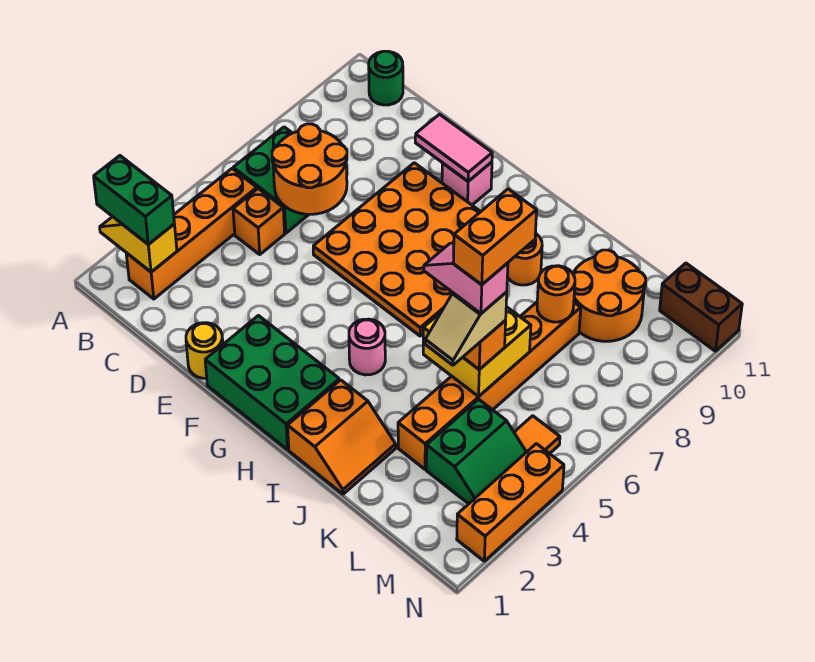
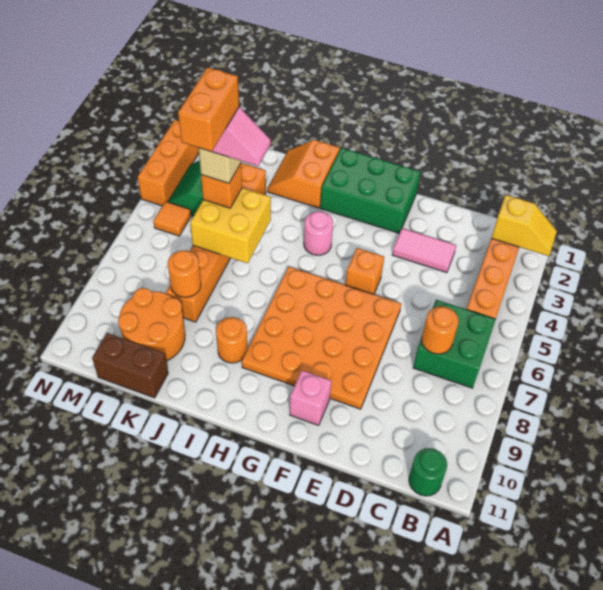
green brick A2:B2 level 3 -> none
orange brick C5 level 1 -> orange brick F5 level 1
orange round brick C6:D7 level 2 -> orange round brick C7 level 2
yellow round brick E1 level 1 -> none
pink tile E10:F10 level 2 -> pink tile D3:E3 level 1
brown brick M11:N11 level 1 -> brown brick K11:L11 level 1

